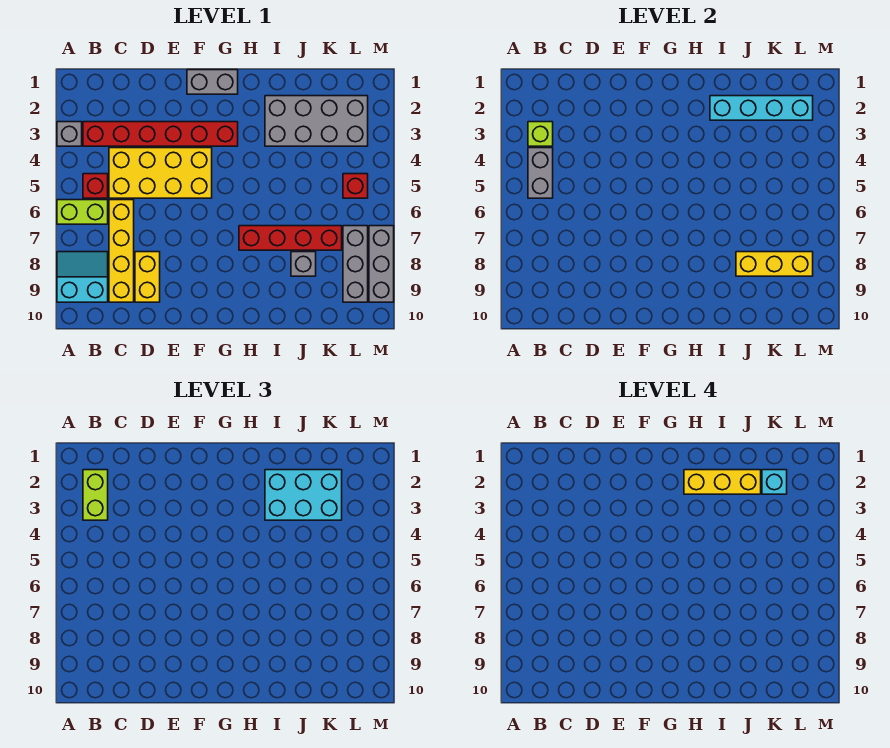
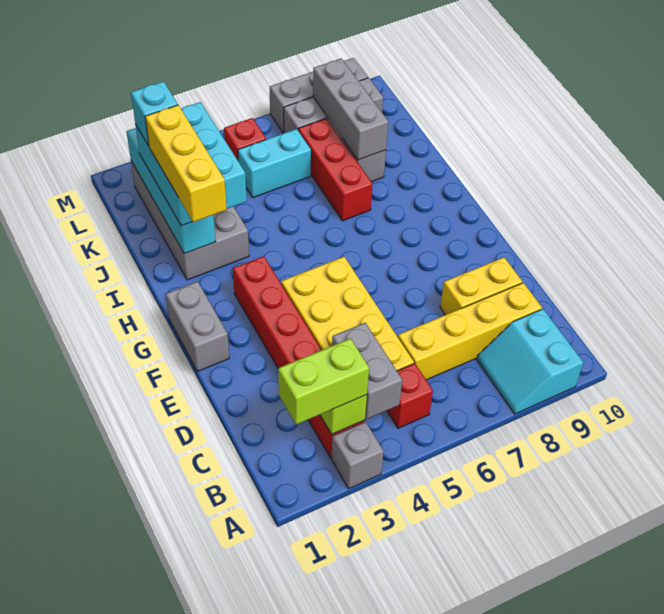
lime brick A6:B6 level 1 -> none
grey brick B4:B5 level 2 -> grey brick B4:C4 level 2
red brick H7:K7 level 1 -> red brick I7:K7 level 1
yellow brick J8:L8 level 2 -> grey brick J8:L8 level 2
none -> cyan brick K5:K6 level 1

